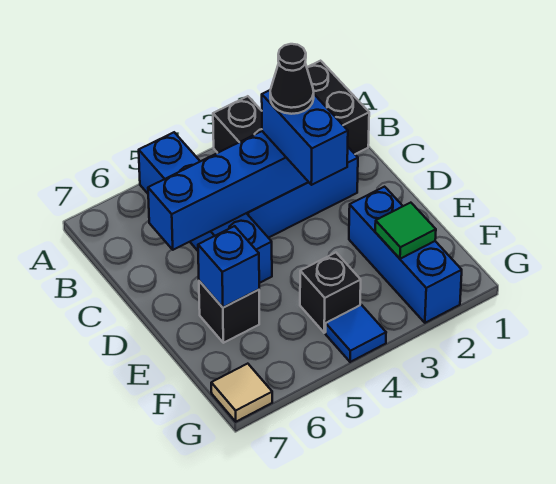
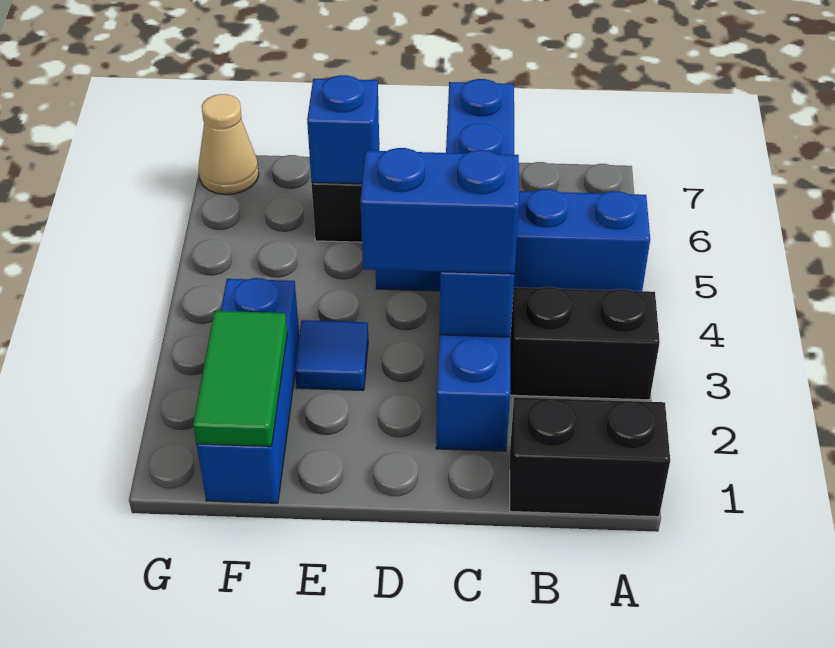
black cone C3 level 4 -> none
blue brick E2:G2 level 1 -> blue brick F1:F3 level 1
green tile F2 level 2 -> green tile F1:F2 level 2
black brick F4 level 1 -> none
blue tile G4 level 1 -> blue tile E3 level 1
tan tile G7 level 1 -> tan cone G7 level 1

